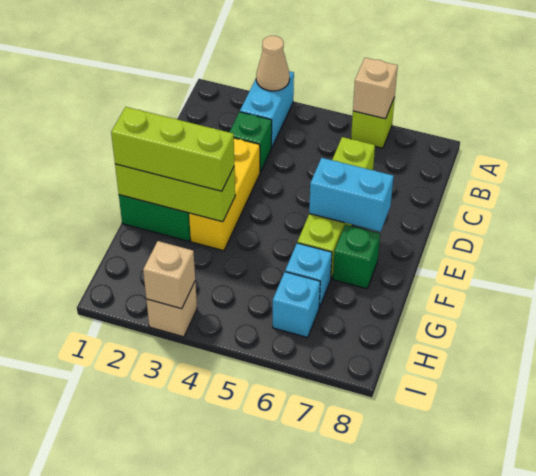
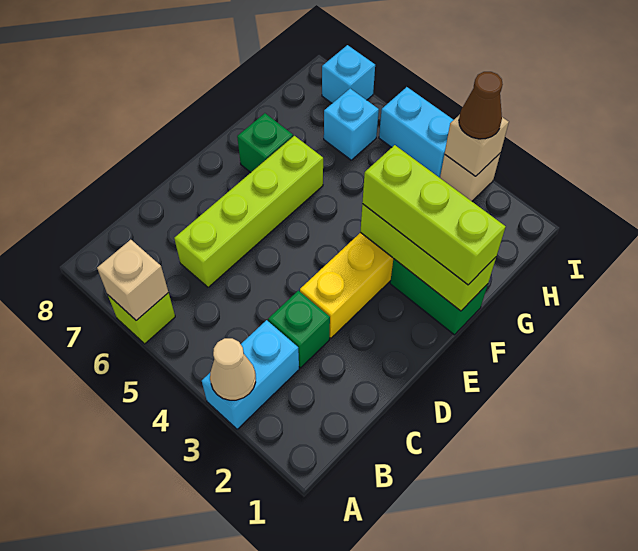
cyan brick E6:E7 level 2 -> cyan brick I4:I5 level 1
cyan brick G6 level 1 -> cyan brick I7 level 1
none -> brown cone I3 level 3

